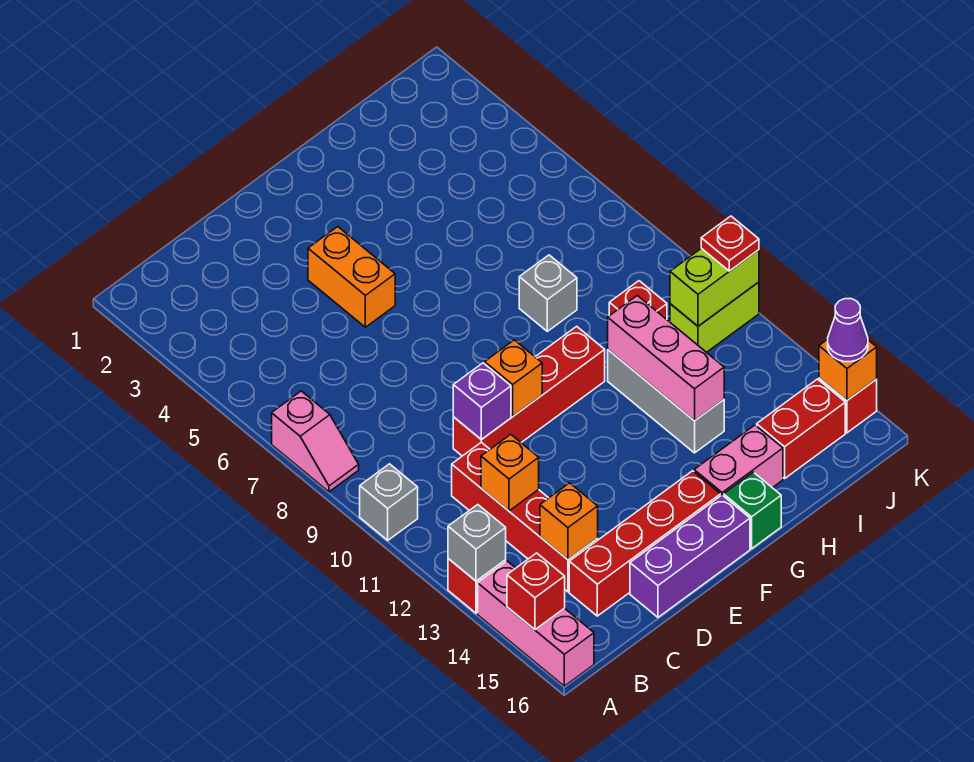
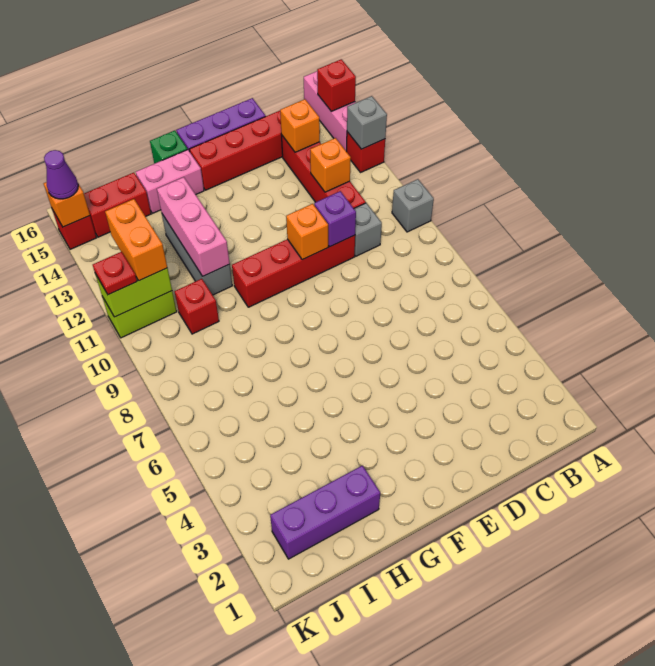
pink slope A7:A8 level 1 top 7 -> none
orange brick E4:E5 level 1 -> orange brick J11:J12 level 3
none -> purple brick H2:J2 level 1
grey brick H8 level 1 -> grey brick C10 level 1

